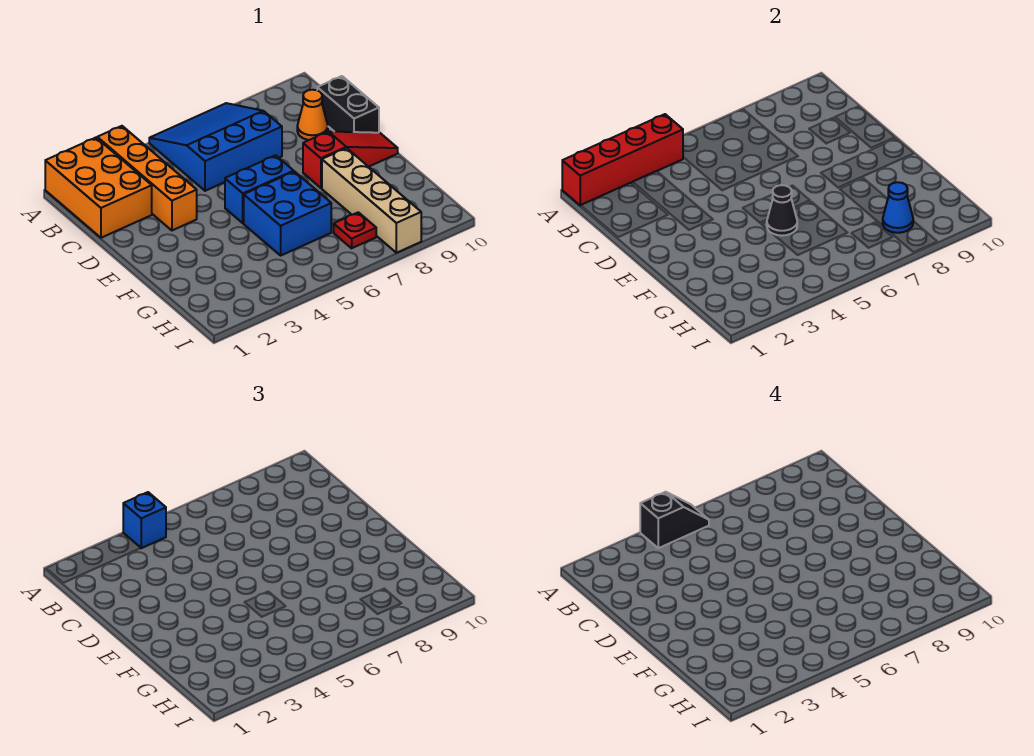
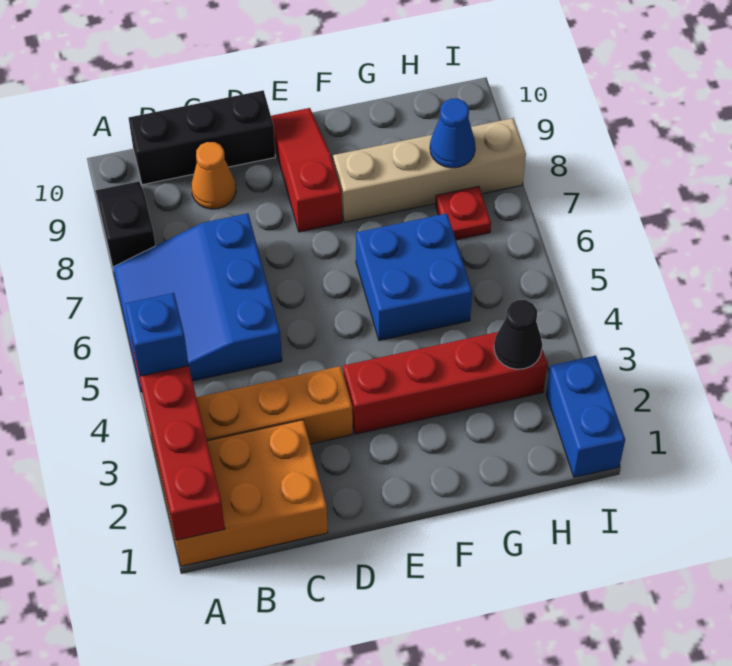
black slope A4:A5 level 4 top 4 -> black slope A8:A9 level 1 top 8
black brick C10:D10 level 1 -> black brick B10:D10 level 1
none -> red brick E3:H3 level 1
blue brick E5:E6 level 1 -> blue brick I1:I2 level 1
black cone F5 level 2 -> black cone H3 level 2

